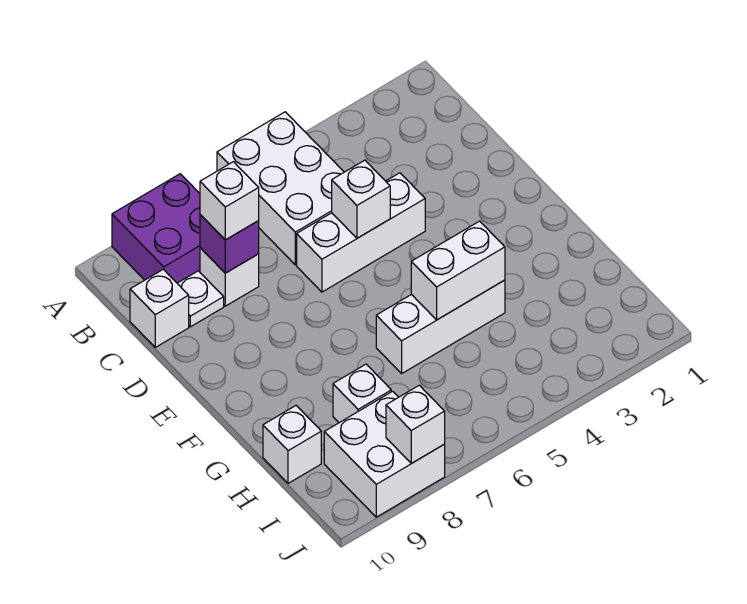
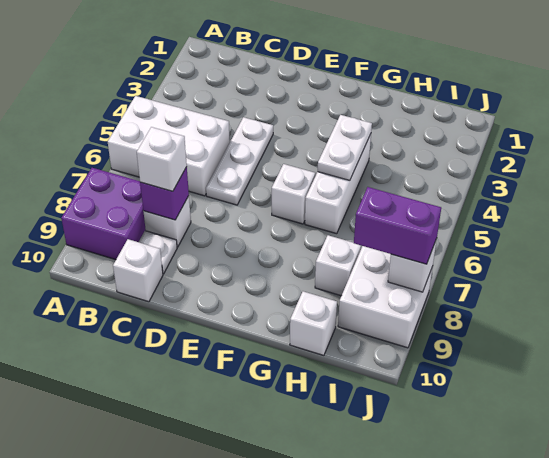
white brick D4:D6 level 1 -> white plate D4:D6 level 1
white brick D5 level 2 -> white brick F6 level 1
white brick G4:G5 level 2 -> white plate G4:G5 level 2
none -> purple brick I8:J8 level 3

